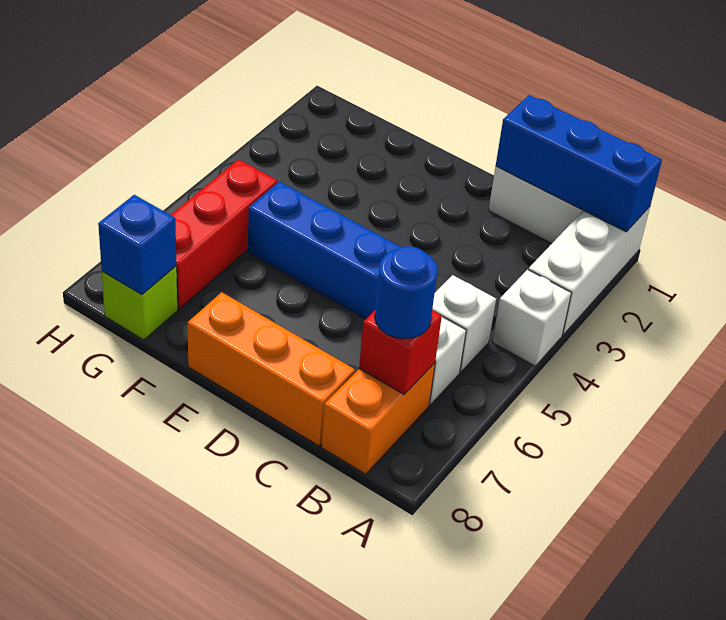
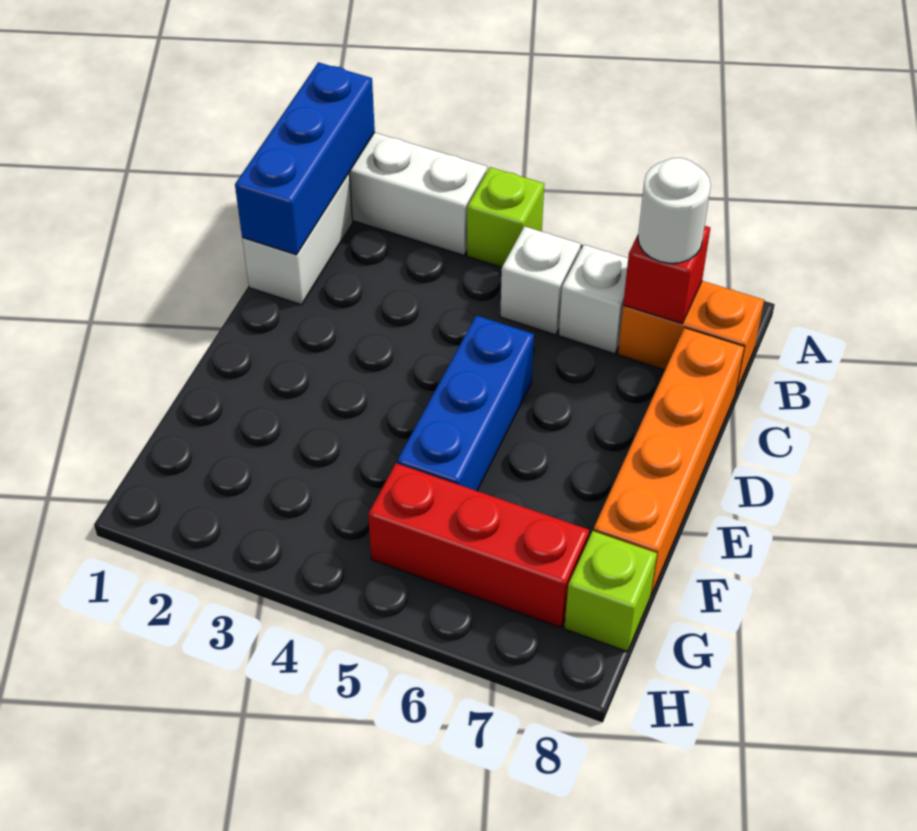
white brick A4 level 1 -> lime brick A4 level 1
blue round brick B7 level 3 -> white round brick B7 level 3
orange brick C8:E8 level 1 -> orange brick C8:F8 level 1
blue brick G8 level 2 -> none

